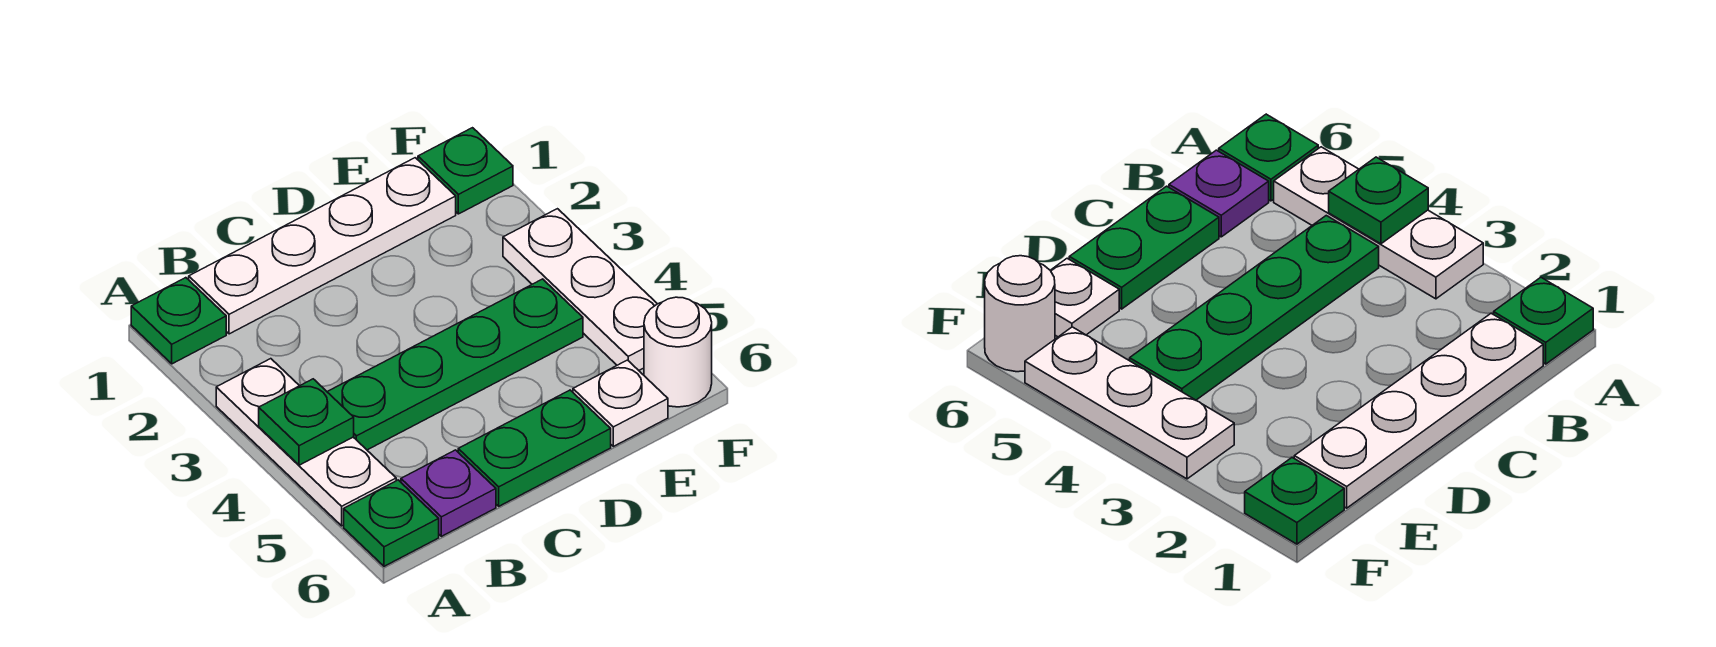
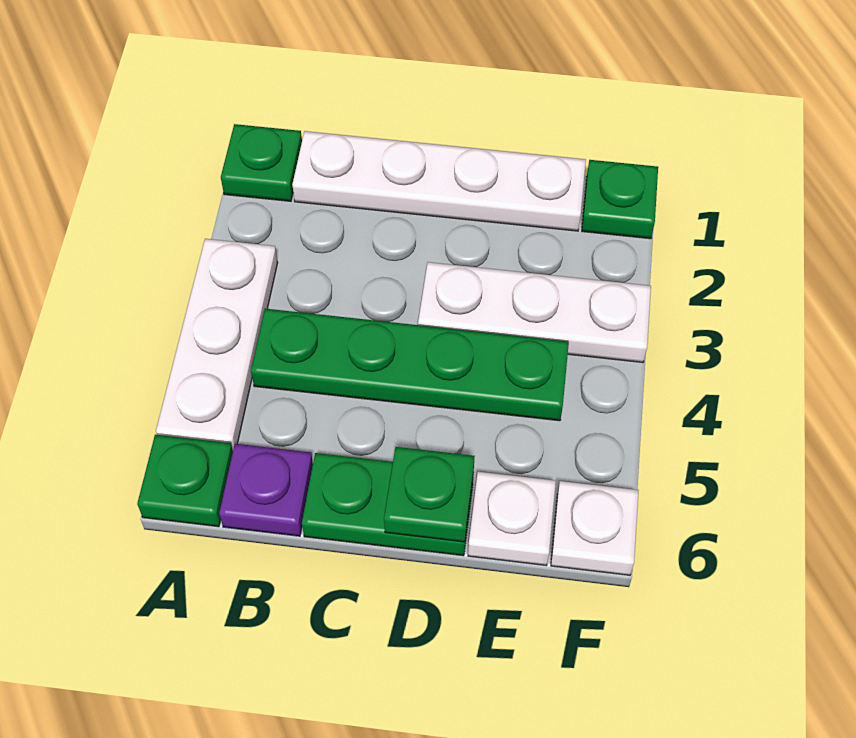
green plate A4 level 2 -> green plate D6 level 2
white plate F3:F5 level 1 -> white plate D3:F3 level 1
white round brick F6 level 1 -> white plate F6 level 1

